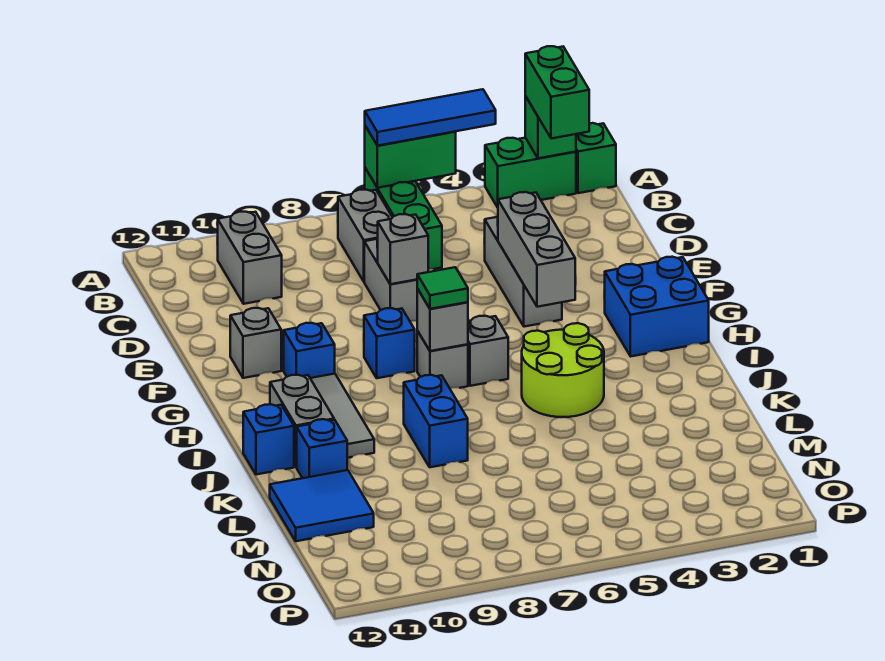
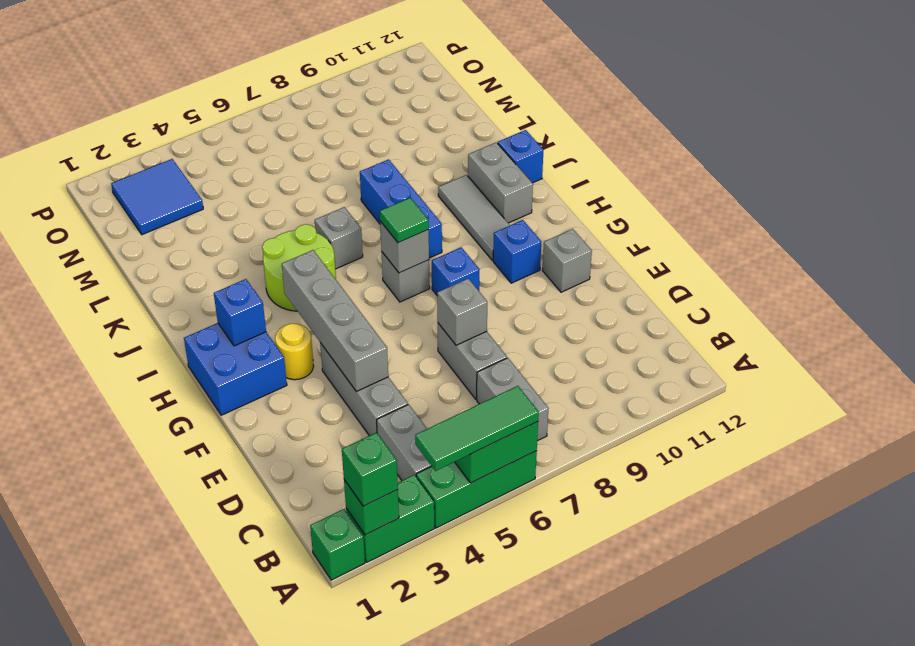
green brick A2:B2 level 3 -> green brick A2 level 3
blue tile A4:A6 level 3 -> green tile A4:A6 level 3
green brick A6:C6 level 1 -> green brick A4:A6 level 1
grey brick B10:C10 level 1 -> grey brick B4:C4 level 1
grey brick E4:G4 level 2 -> grey brick E4:H4 level 2
none -> yellow round brick G3 level 1
grey brick H6 level 1 -> grey brick J6 level 1
blue brick J8:K8 level 1 -> blue brick I8:K8 level 1
blue brick K11 level 1 -> blue brick H2 level 2
blue tile L11:M12 level 1 -> blue tile N2:O3 level 1

